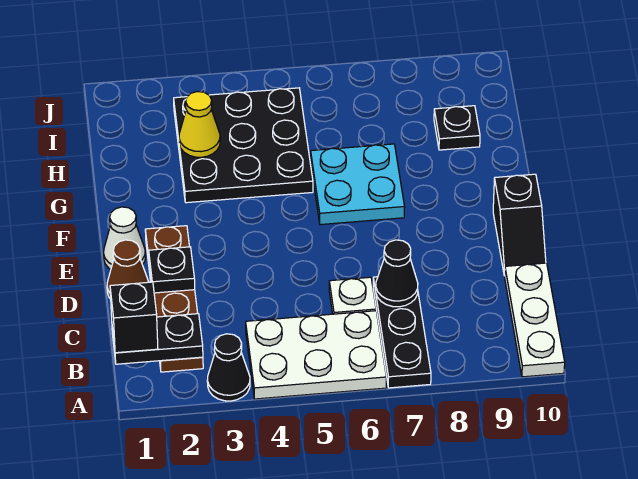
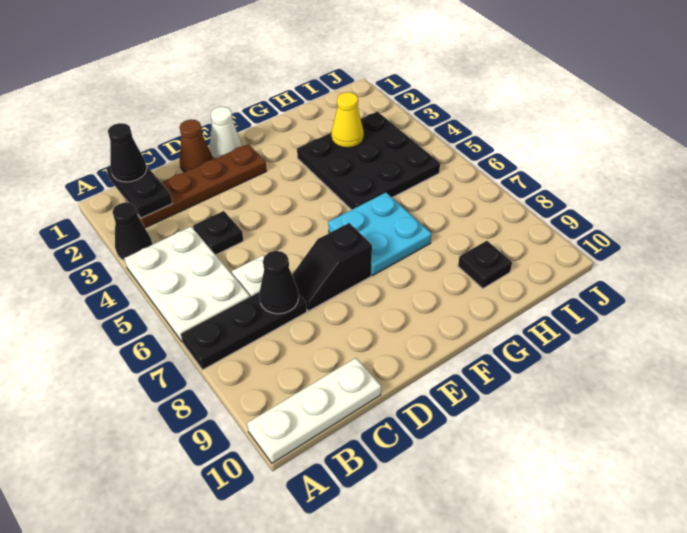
black brick B1 level 3 -> black cone B1 level 3
black plate D2 level 2 -> black plate C4 level 1
black slope D10:E10 level 1 top E -> black slope D7:E7 level 1 top E

